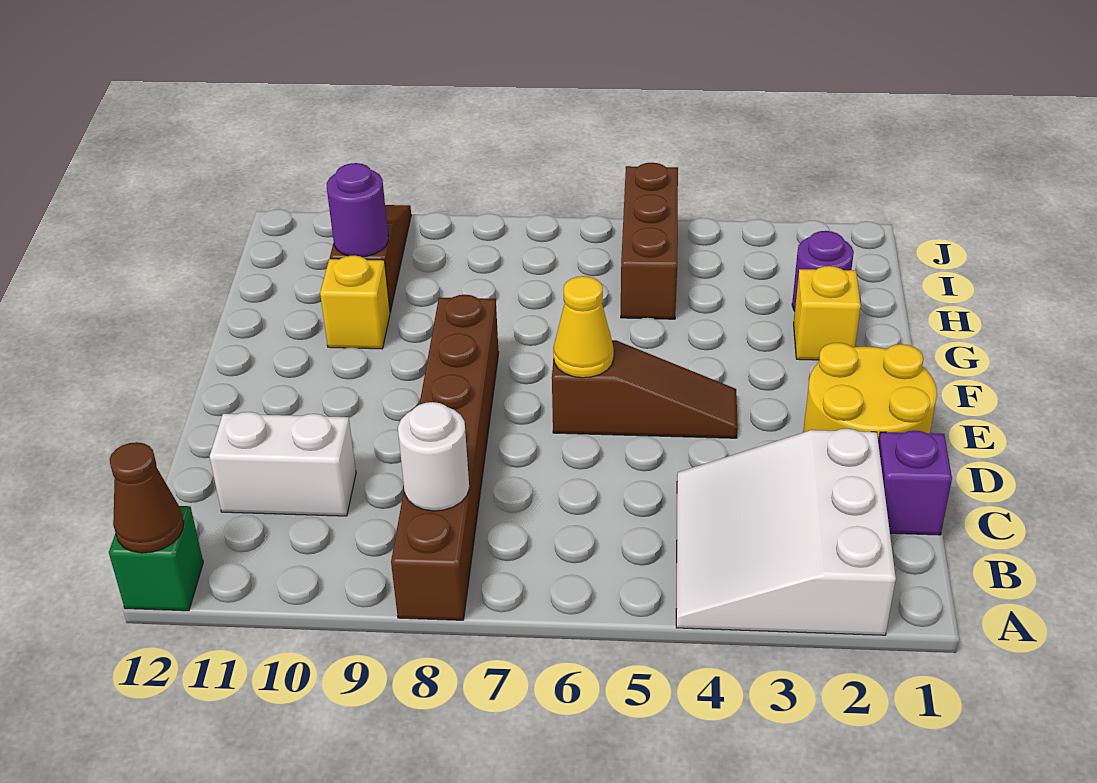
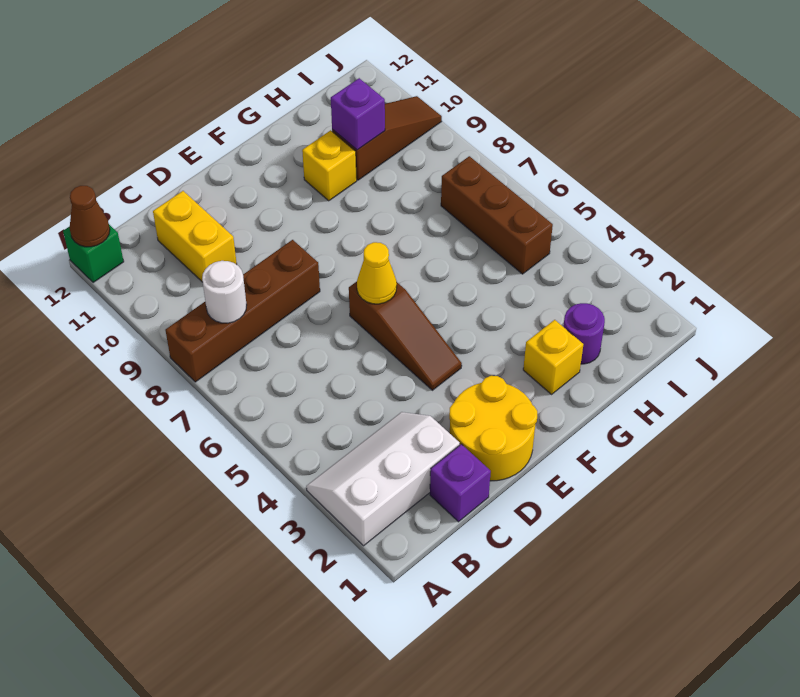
white slope A2:C4 level 1 top 2 -> white slope A2:C3 level 1 top 2
brown brick A8:F8 level 1 -> brown brick A8:D8 level 1
white brick C10:C11 level 1 -> yellow brick C10:C11 level 1
brown brick H5:J5 level 1 -> brown brick I5:I7 level 1
purple round brick H10 level 2 -> purple brick H10 level 2

